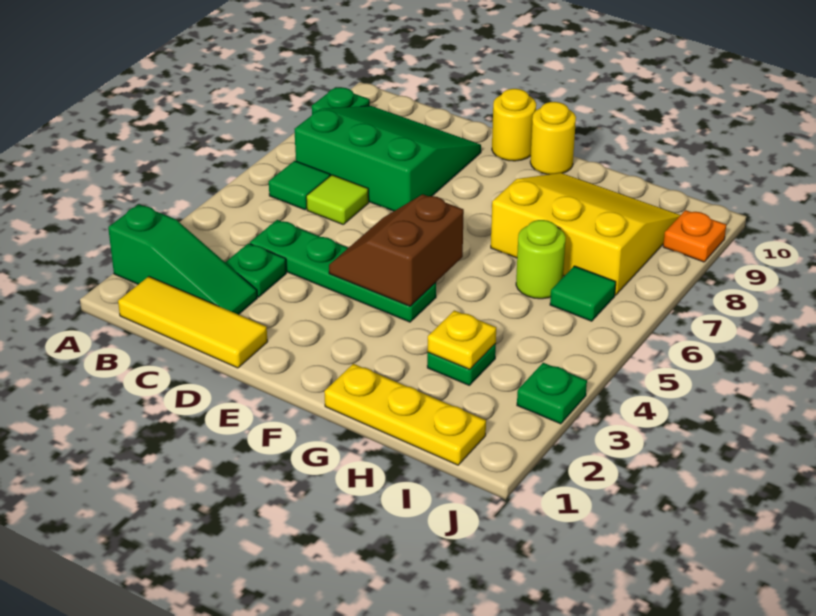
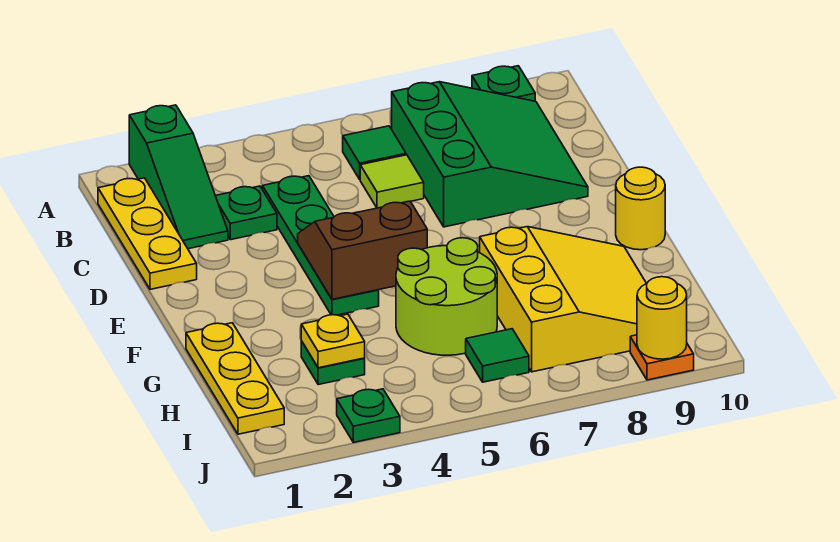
yellow tile B1:D1 level 1 -> yellow plate B1:D1 level 1
yellow round brick E10 level 1 -> yellow round brick J9 level 2
lime round brick H6 level 1 -> lime round brick G5:H6 level 1

